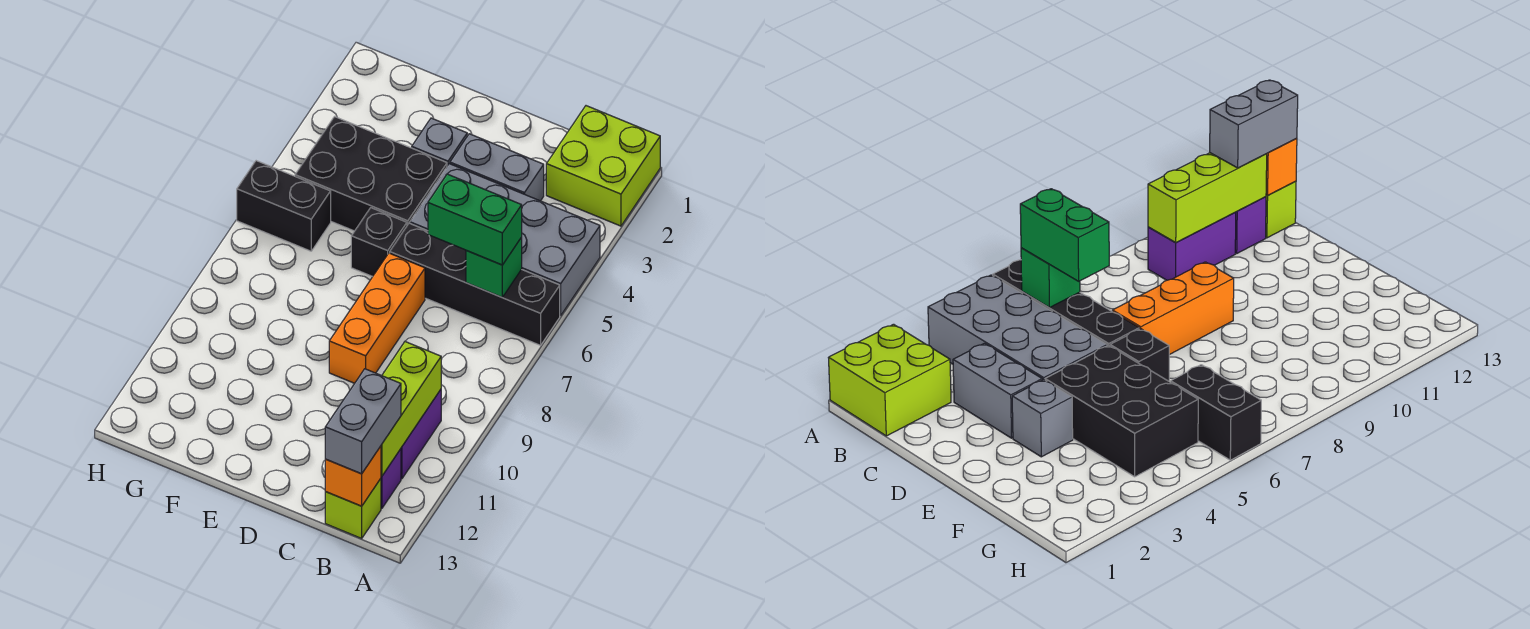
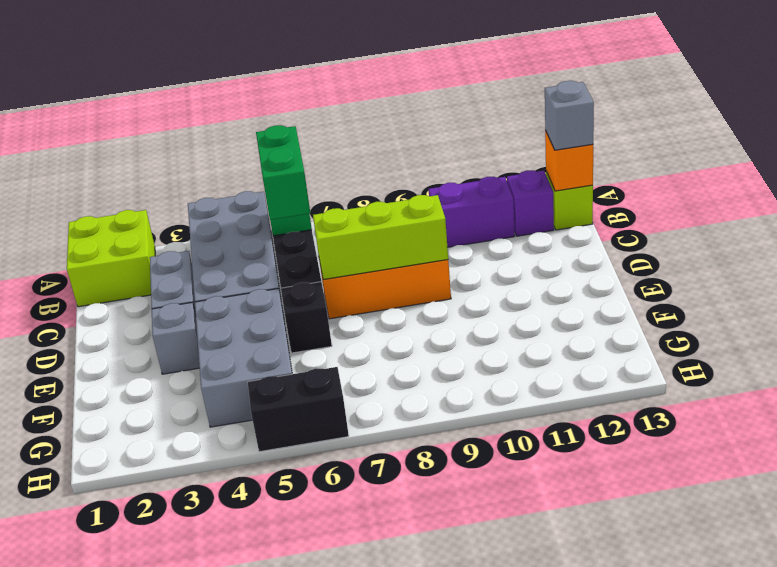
lime brick B10:B12 level 2 -> lime brick D7:D9 level 2
grey brick B12:B13 level 3 -> grey brick B13 level 3
black brick E4:G5 level 1 -> grey brick E4:G5 level 1
black brick G6:H6 level 1 -> black brick H5:H6 level 1

